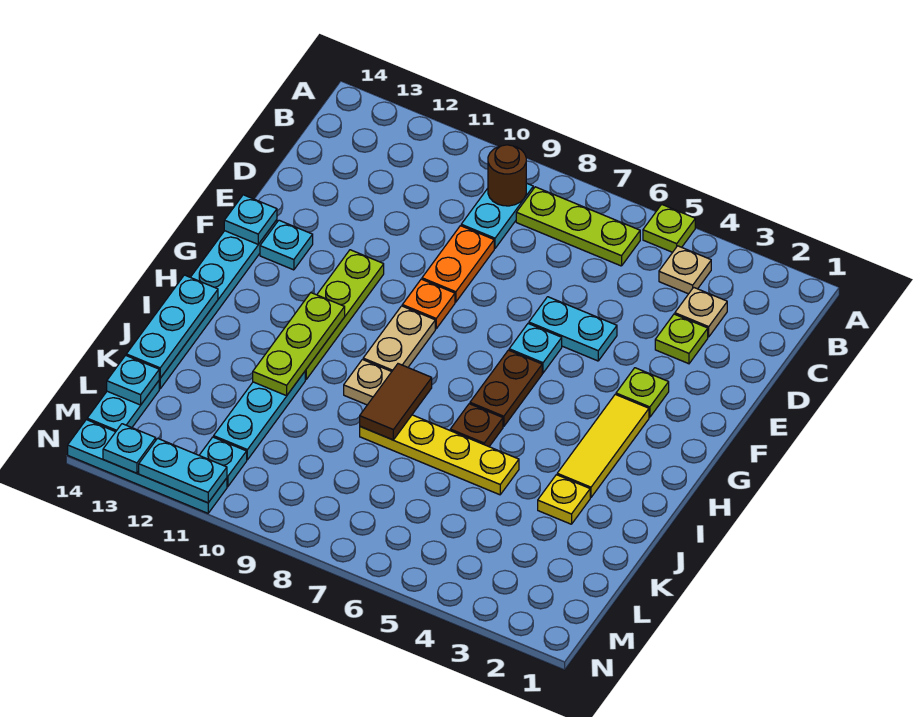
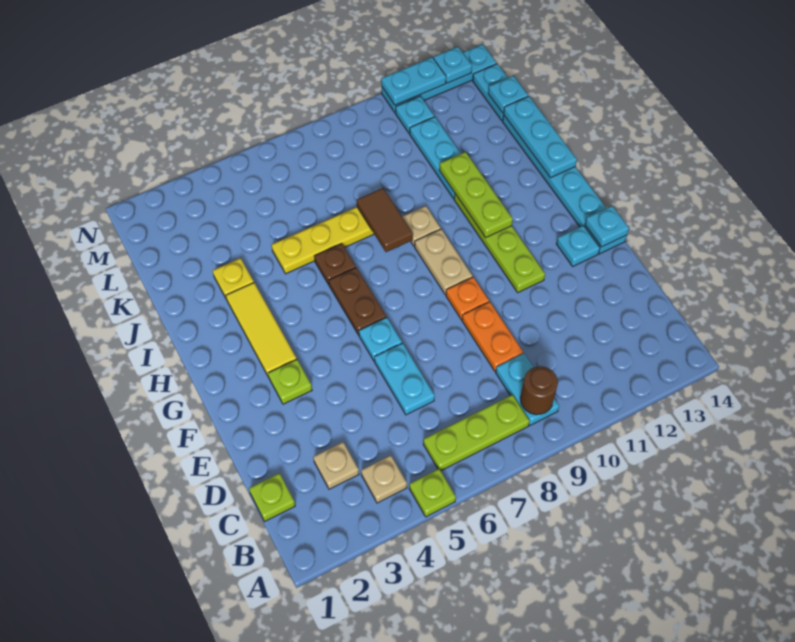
lime plate D3 level 1 -> lime plate C1 level 1
cyan plate E5:E6 level 1 -> cyan plate D6:E6 level 1

